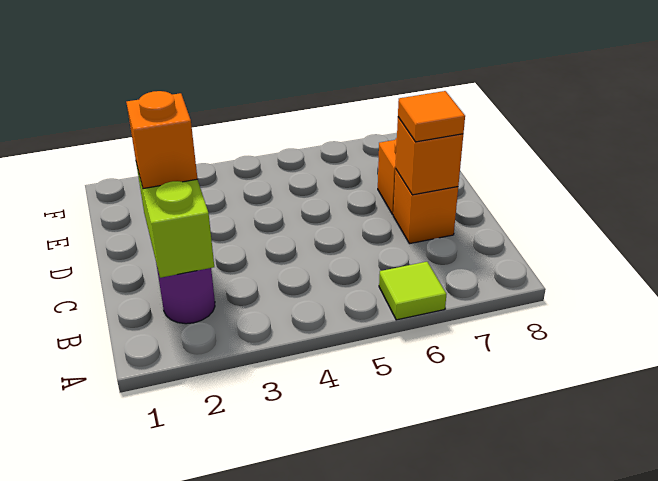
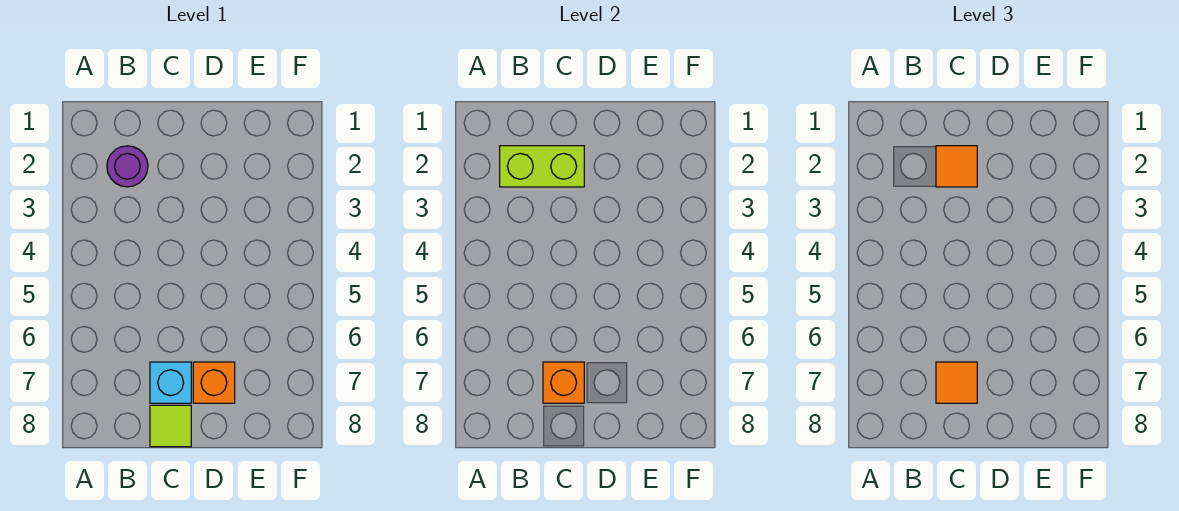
lime tile A6 level 1 -> lime tile C8 level 1
orange brick C2 level 3 -> orange tile C2 level 3
orange brick C7 level 1 -> cyan brick C7 level 1

